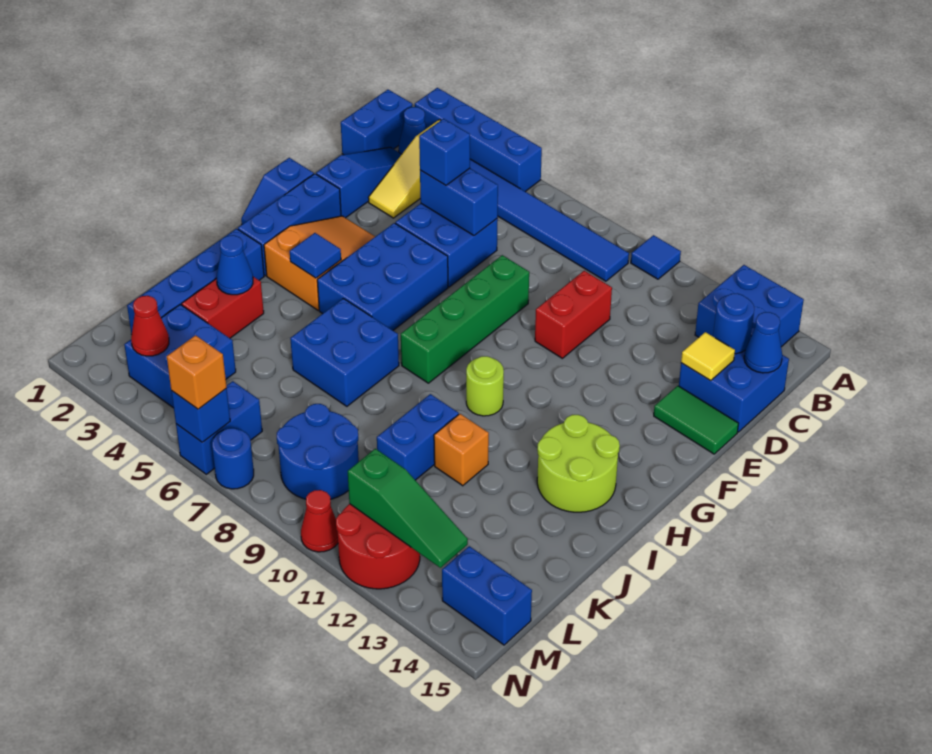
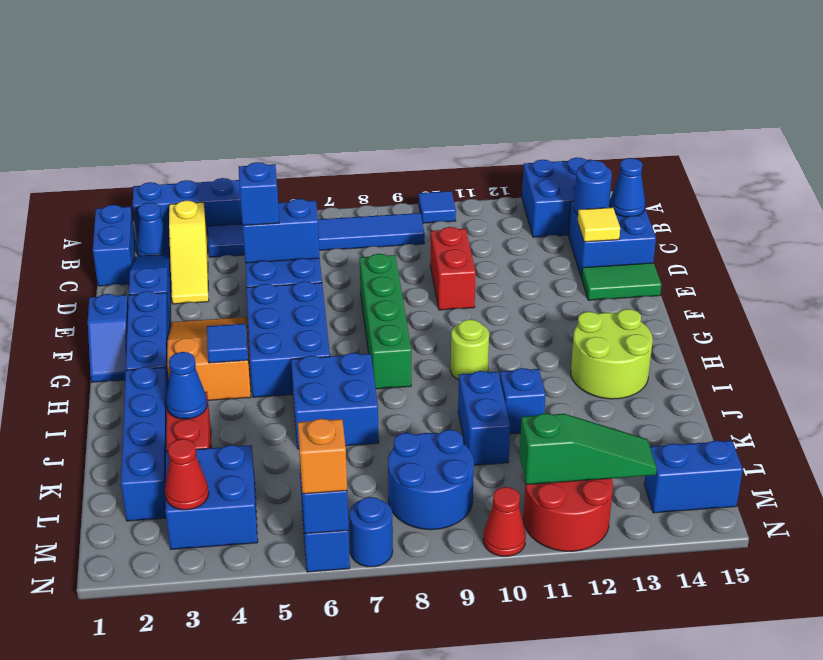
orange brick J11 level 1 -> blue brick J11 level 1

